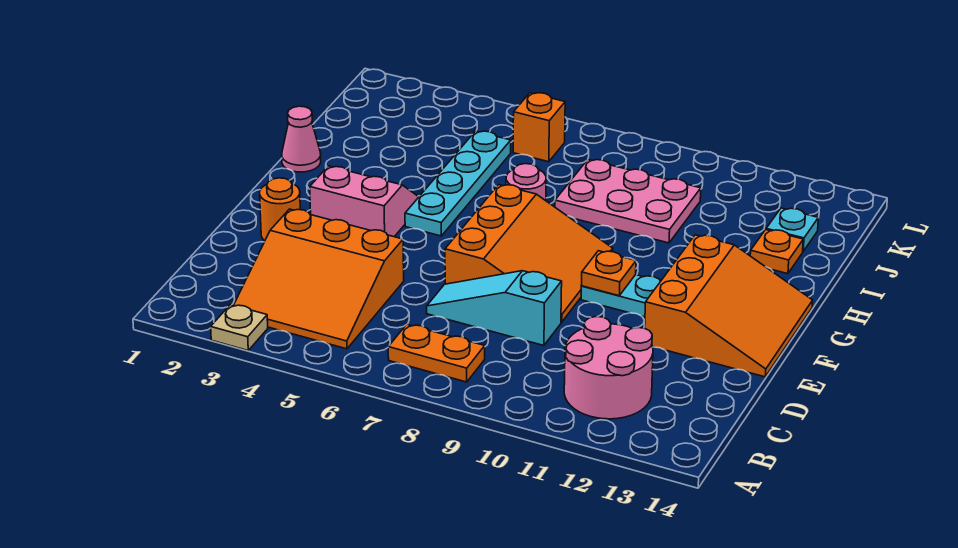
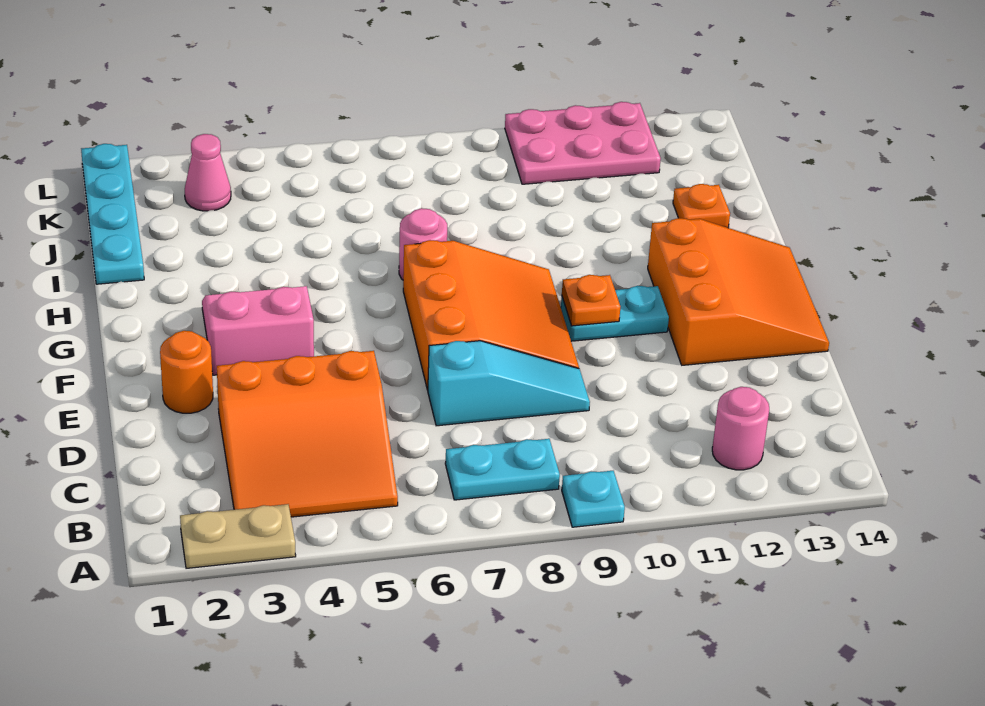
tan plate A3 level 1 -> tan plate A2:A3 level 1
orange plate B7:B8 level 1 -> cyan plate B7:B8 level 1
pink round brick B11:C12 level 1 -> pink round brick B12 level 1
cyan slope D7:D9 level 1 top 9 -> cyan slope D7:D9 level 1 top 7
cyan plate G5:J5 level 1 -> cyan plate I1:L1 level 1
pink cone H1 level 1 -> pink cone K3 level 1
pink plate I8:J10 level 1 -> pink plate K10:L12 level 1
cyan plate J13 level 1 -> cyan plate A9 level 1
orange brick K6 level 1 -> none

